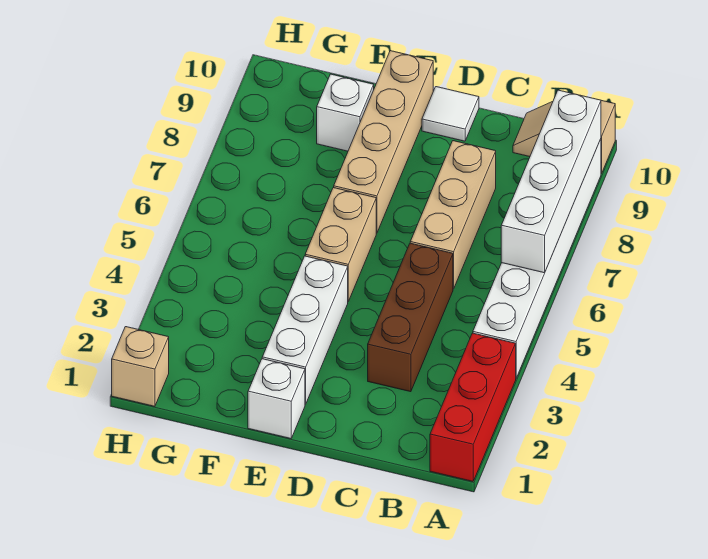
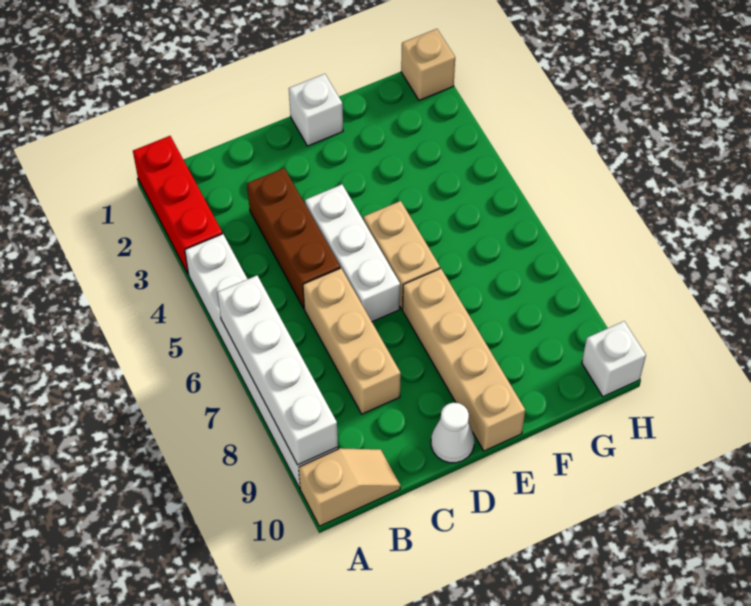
white tile D10 level 1 -> white cone D10 level 1
white brick E2:E4 level 1 -> white brick D4:D6 level 1
white brick F9 level 1 -> white brick H10 level 1

